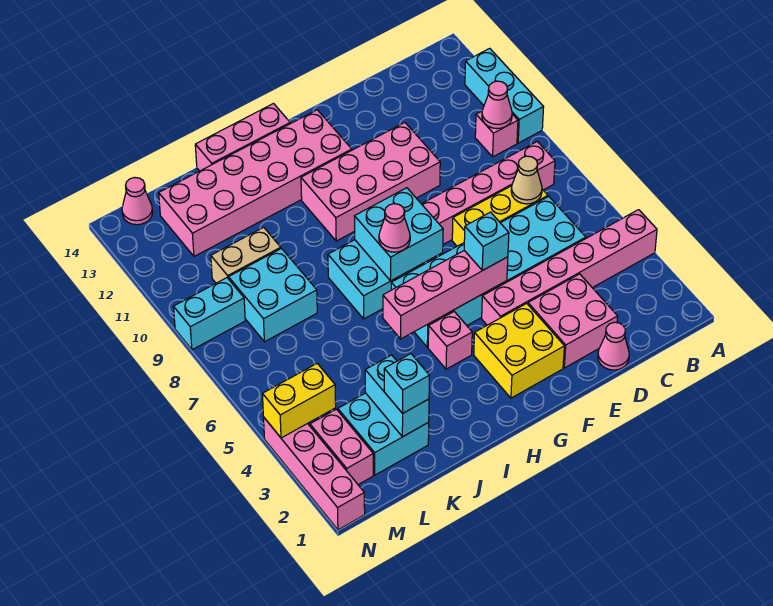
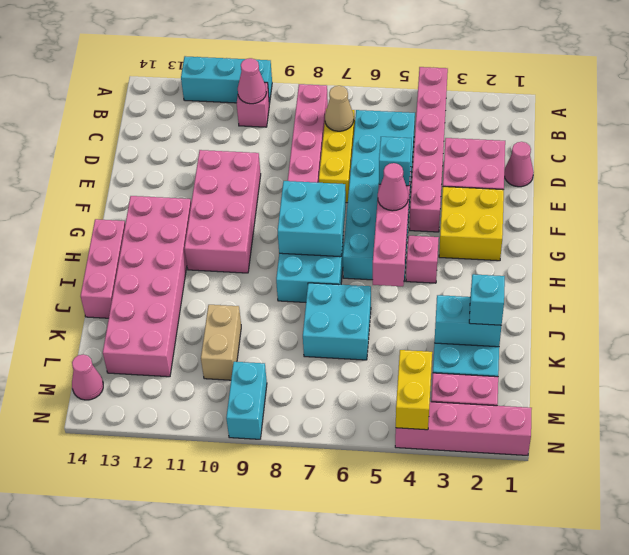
pink cone H7 level 3 -> pink cone G5 level 3
cyan brick K8:L9 level 1 -> cyan brick J6:K7 level 1

